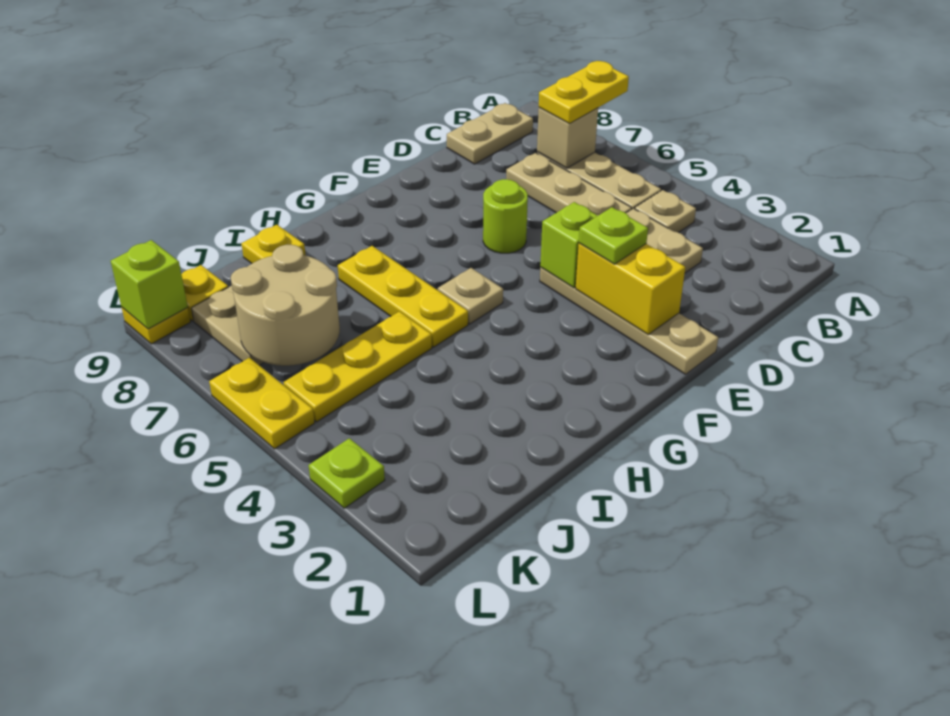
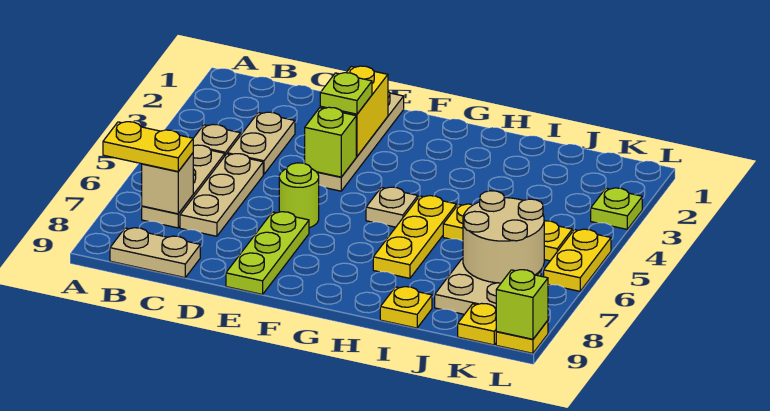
none -> lime plate E7:E9 level 1

